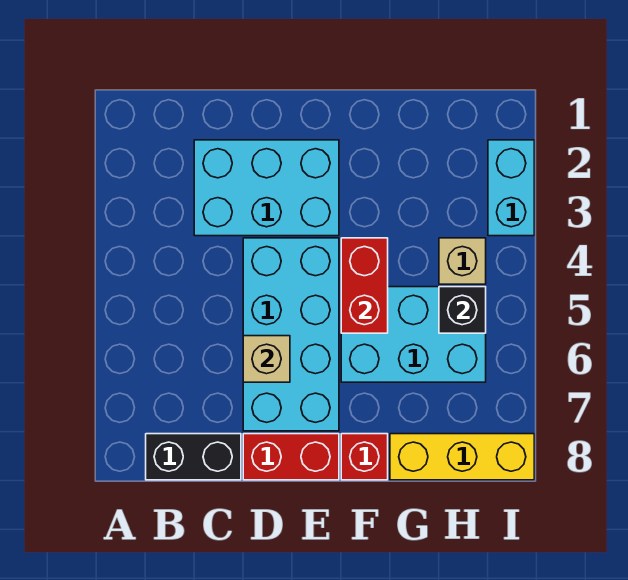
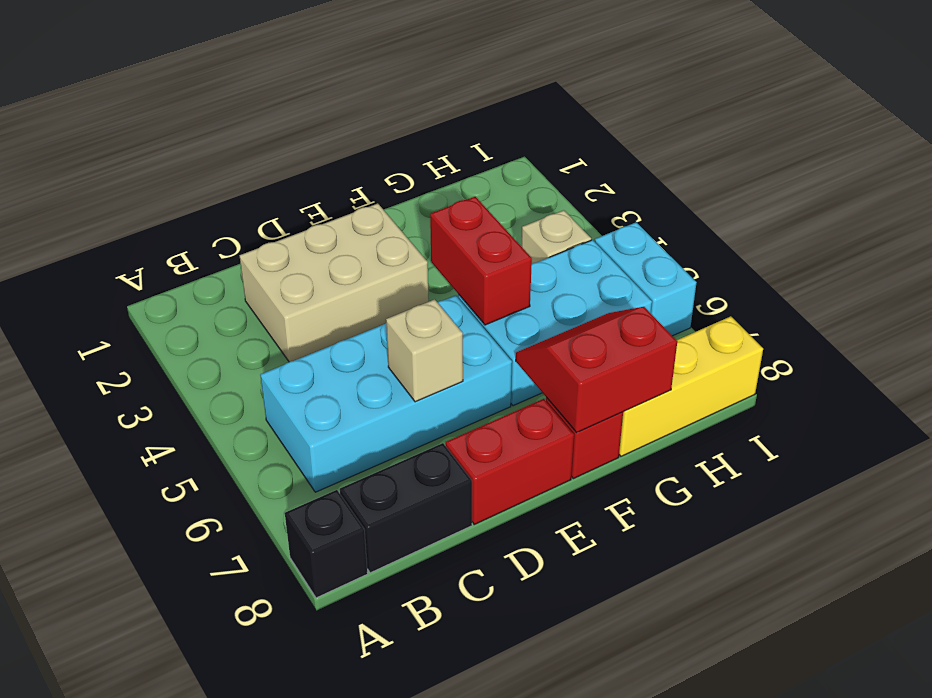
cyan brick C2:E3 level 1 -> tan brick C2:E3 level 1
cyan brick D4:E7 level 1 -> cyan brick B5:E6 level 1
none -> red slope F7:G8 level 2 top 8
black brick H5 level 2 -> black brick A8 level 1
cyan brick I2:I3 level 1 -> cyan brick I5:I6 level 1

